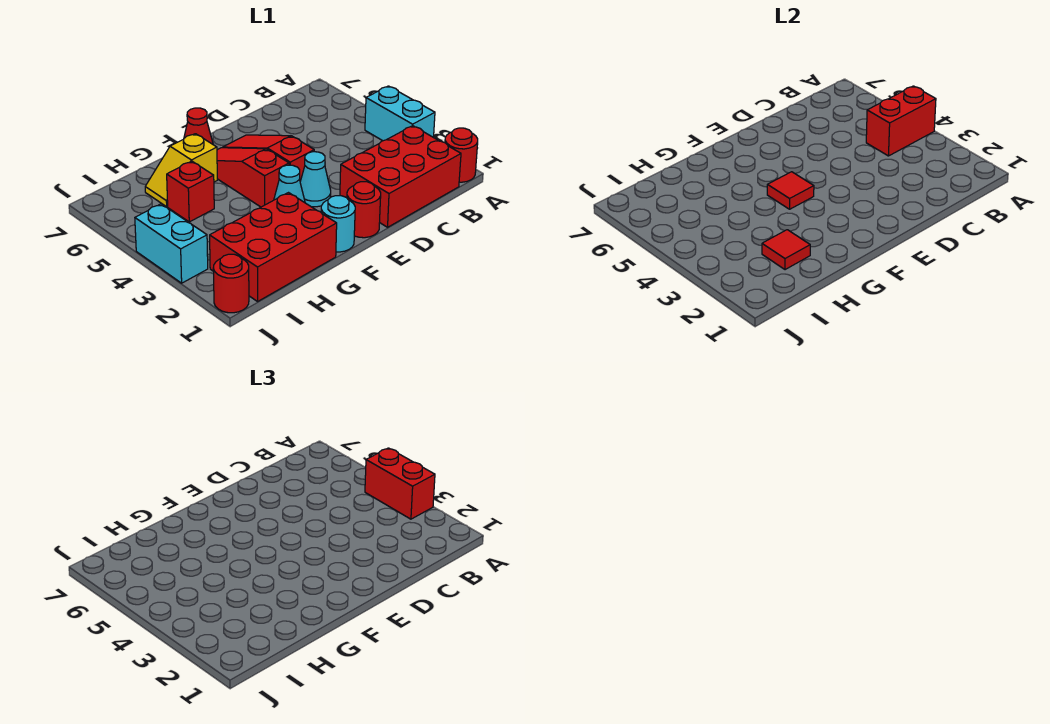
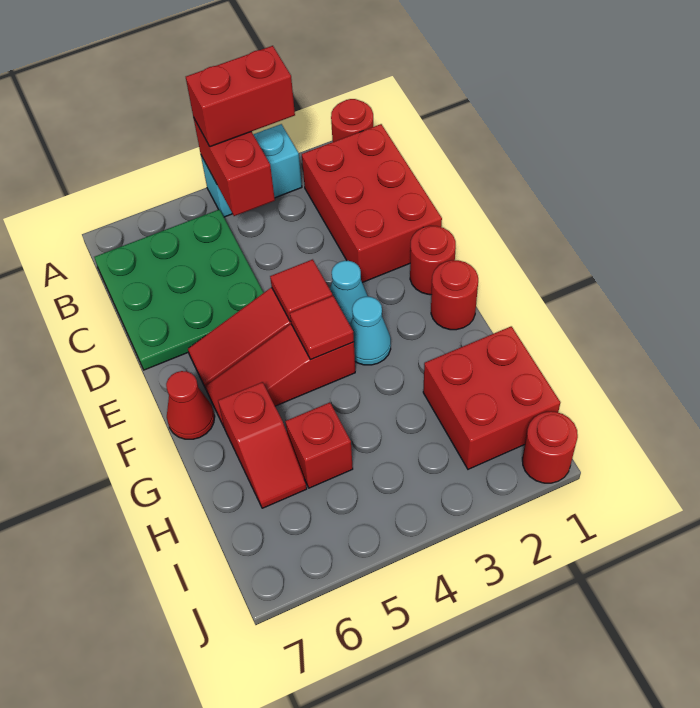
none -> green plate B5:D7 level 1
cyan round brick F1 level 1 -> red round brick F1 level 1
red brick G1:I2 level 1 -> red brick H1:I2 level 1
yellow slope G6:H6 level 1 top G -> red slope G6:H6 level 1 top G
red tile H2 level 2 -> red tile E4 level 2
cyan brick J3:J4 level 1 -> none

